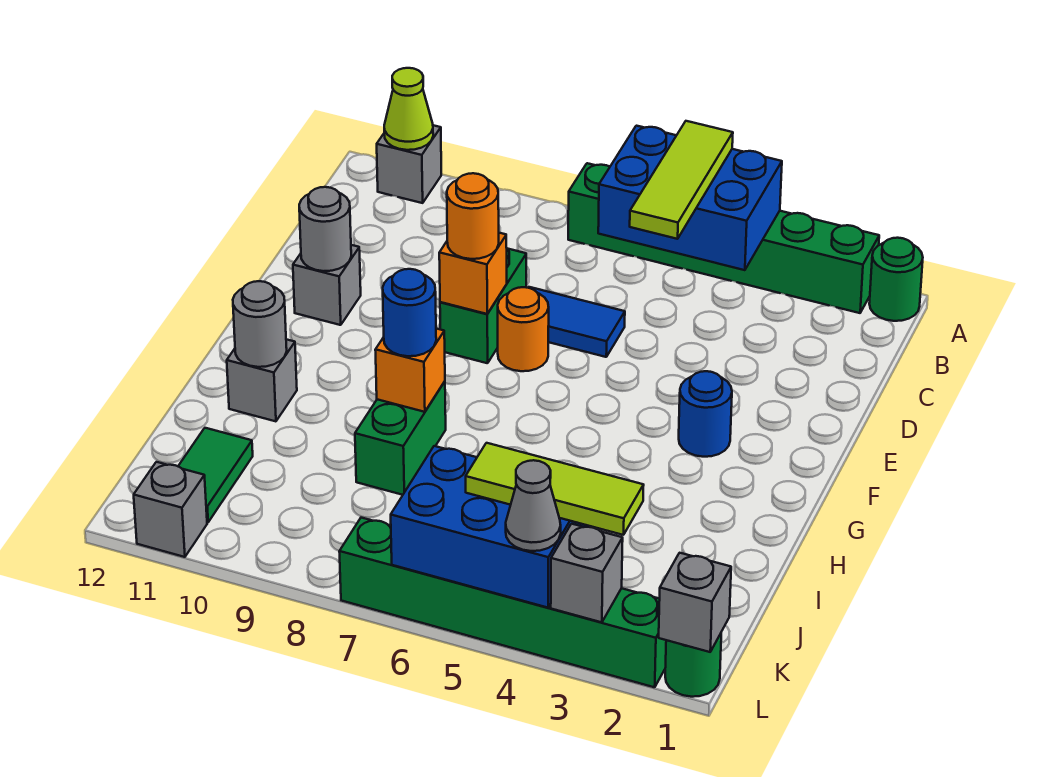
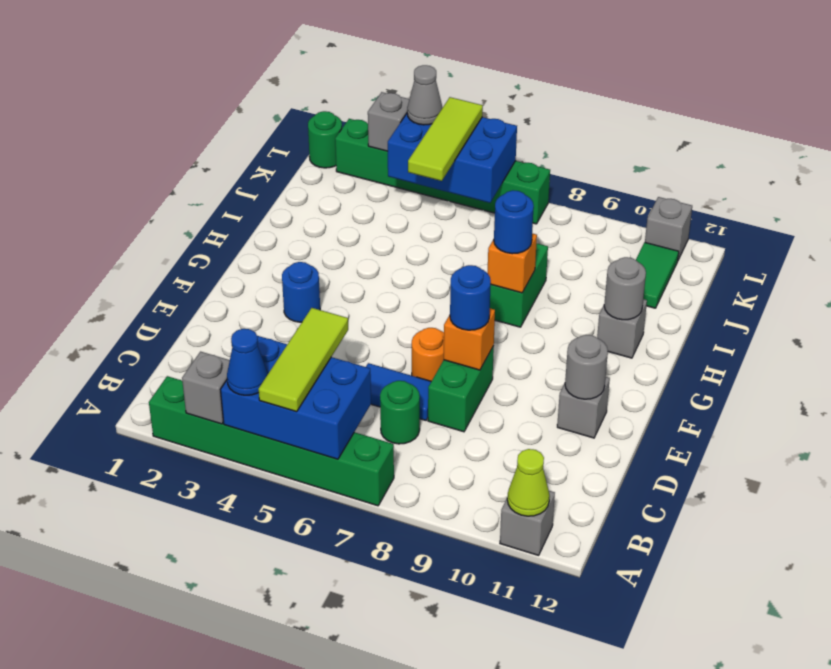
green round brick A1 level 1 -> green round brick C7 level 1
none -> blue cone A4 level 3
orange round brick E8 level 3 -> blue round brick E8 level 3
lime tile K3:K5 level 3 -> lime tile J5:L5 level 3
grey brick L1 level 2 -> grey brick A3 level 2

